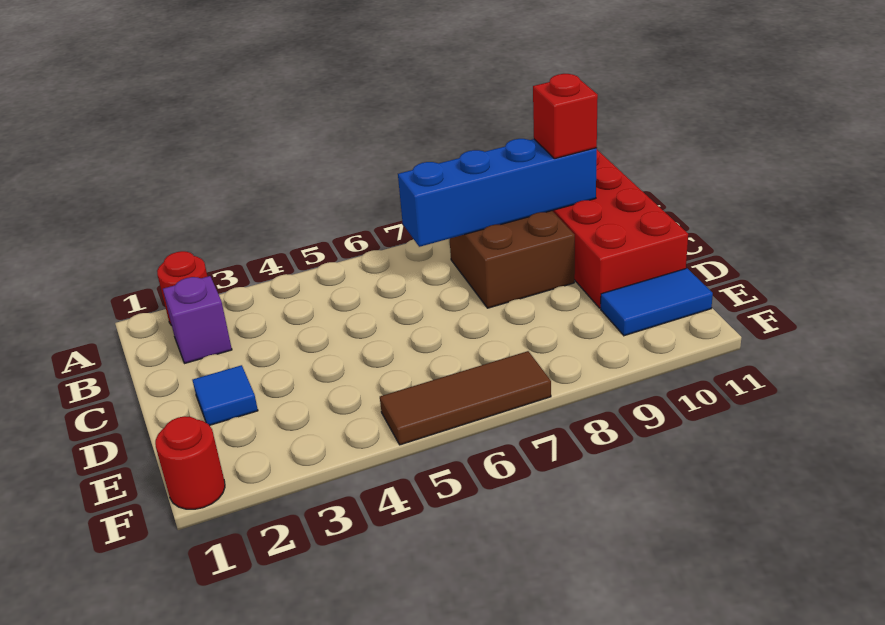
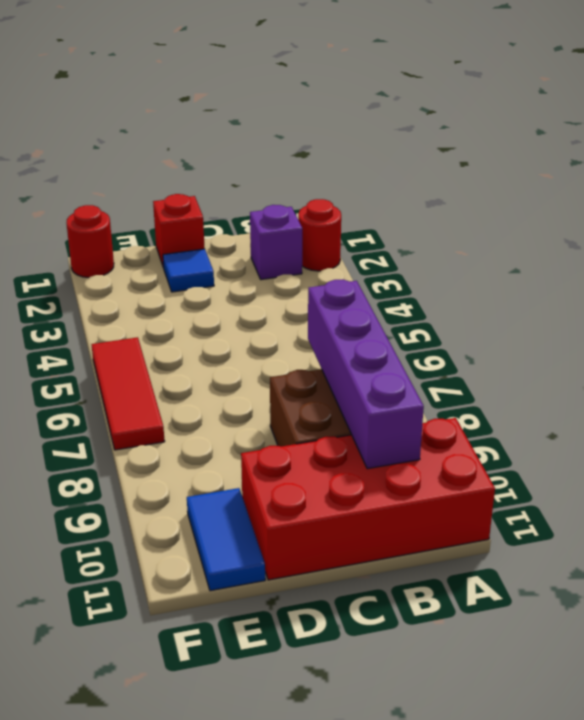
blue brick B7:B10 level 2 -> purple brick B7:B10 level 2
red brick B10 level 3 -> red brick D1 level 1
brown tile F5:F7 level 1 -> red tile F5:F7 level 1

